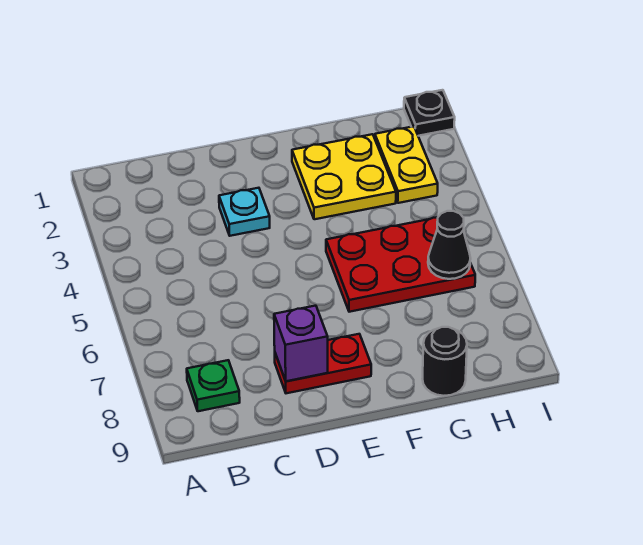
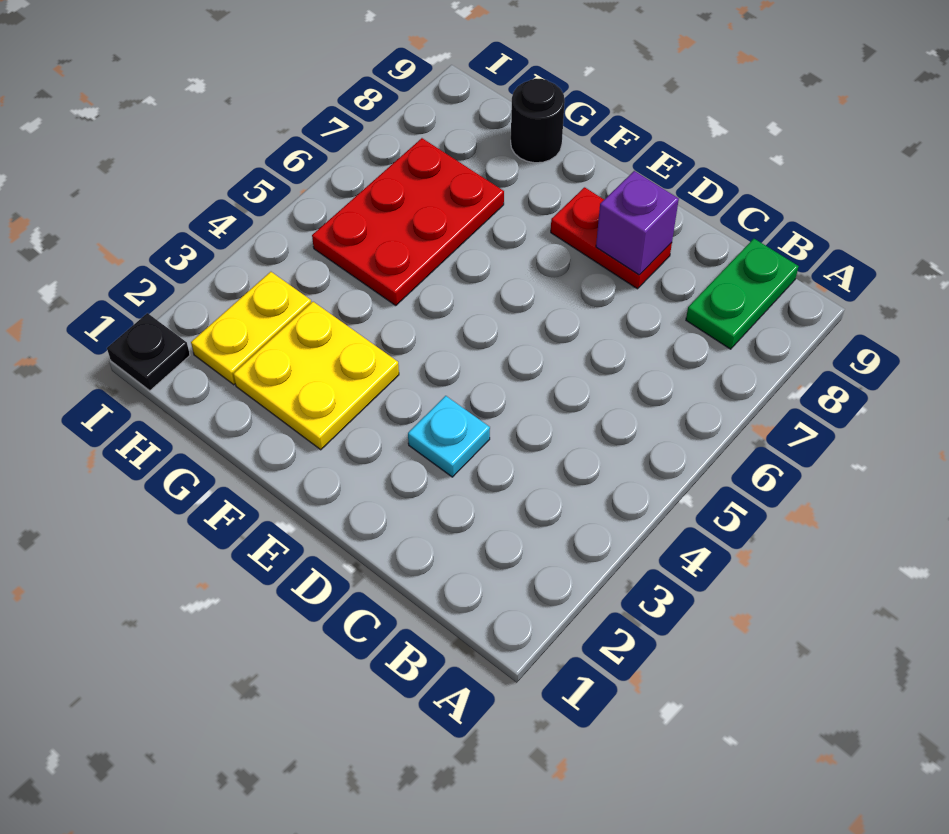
green plate B8 level 1 -> green plate B8:B9 level 1
red plate F5:H6 level 1 -> red plate G5:H7 level 1
black cone H6 level 2 -> none

